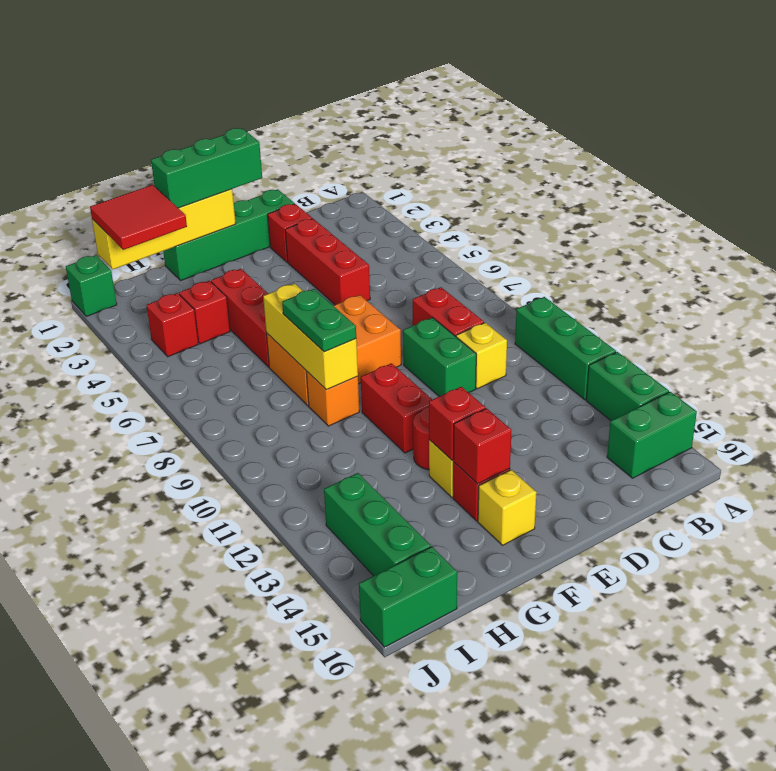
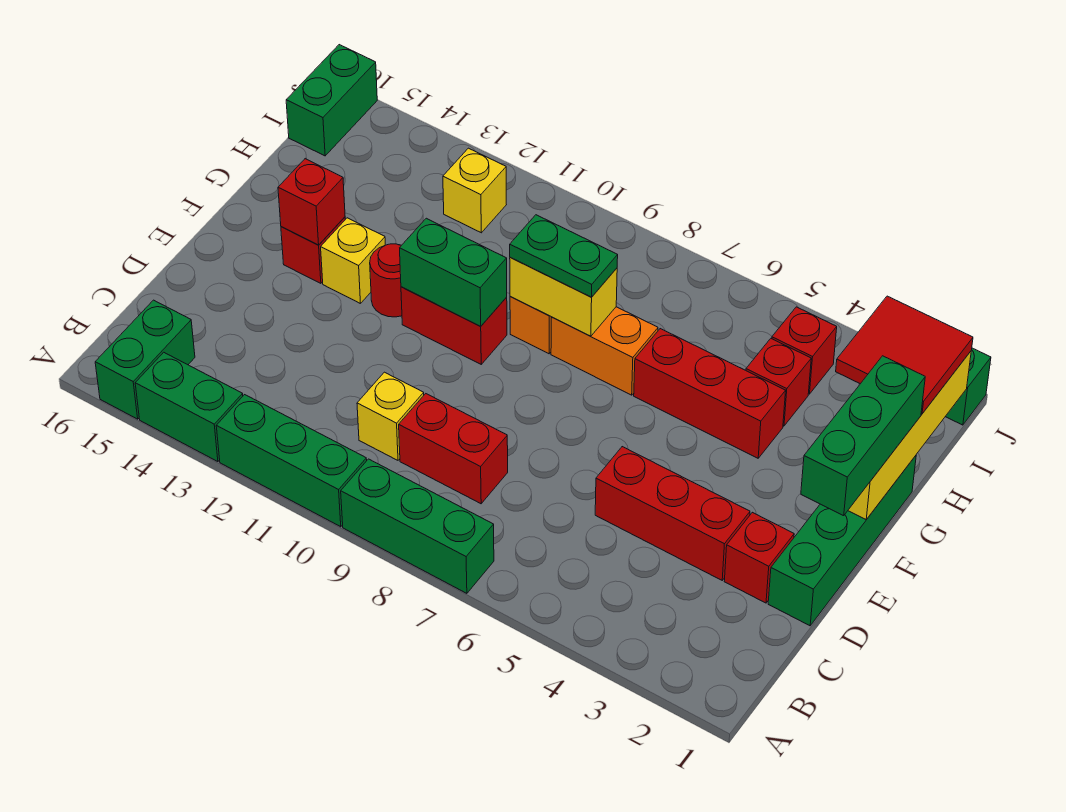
green brick D9:D10 level 1 -> green brick F10:F11 level 2
orange brick E7:G8 level 1 -> orange brick G7:G8 level 1
red brick F13 level 2 -> none
yellow brick F15 level 1 -> yellow brick I12 level 1
yellow brick G7:G9 level 2 -> yellow brick G8:G9 level 2
green brick I13:I15 level 1 -> green brick A7:A9 level 1

